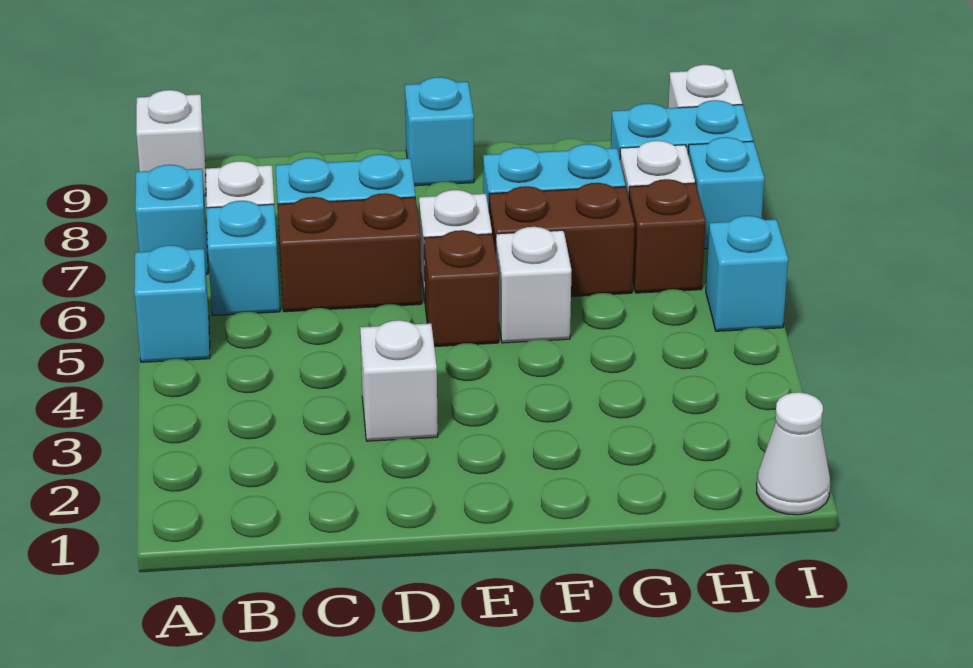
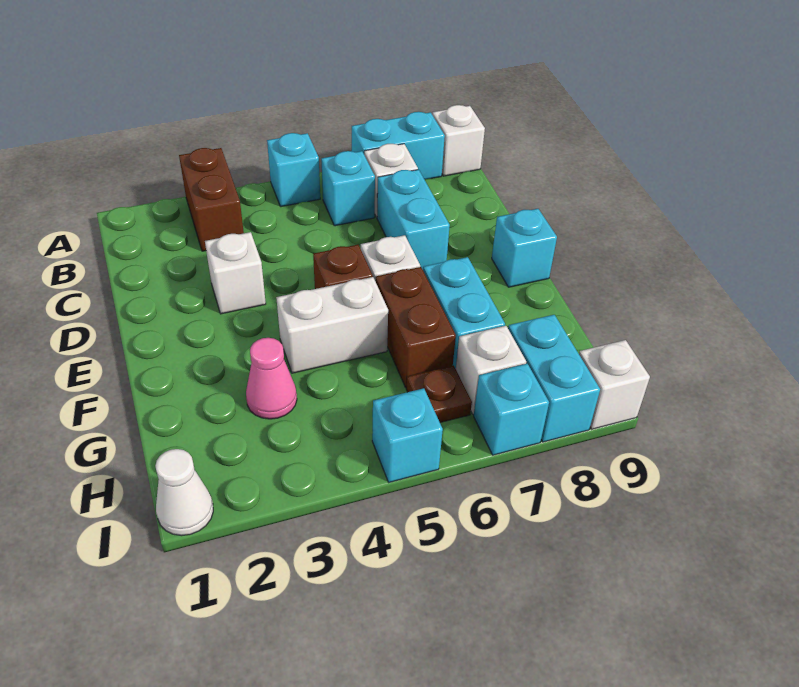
cyan brick A7 level 1 -> cyan brick A7:A8 level 1
brown brick C6:D6 level 1 -> brown brick A3:B3 level 1
white brick F5 level 1 -> white brick F4:F5 level 1
none -> pink cone G3 level 1
brown brick H6 level 1 -> brown plate H6 level 1

